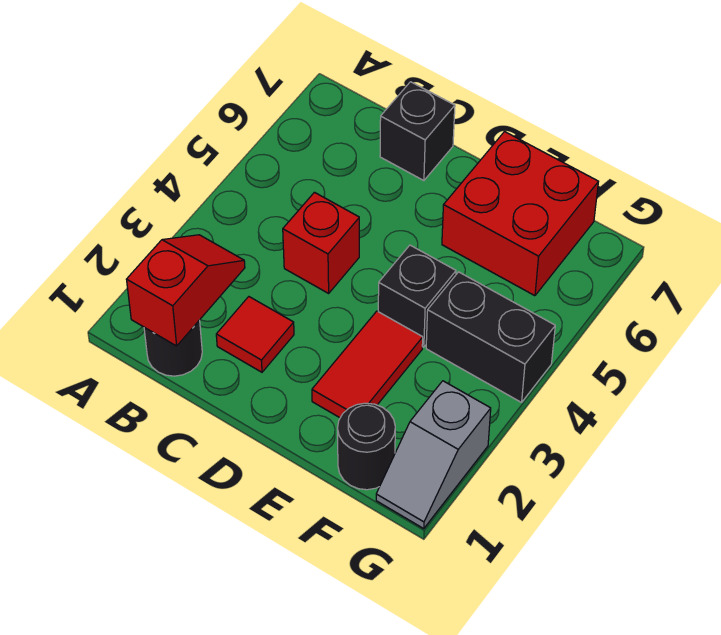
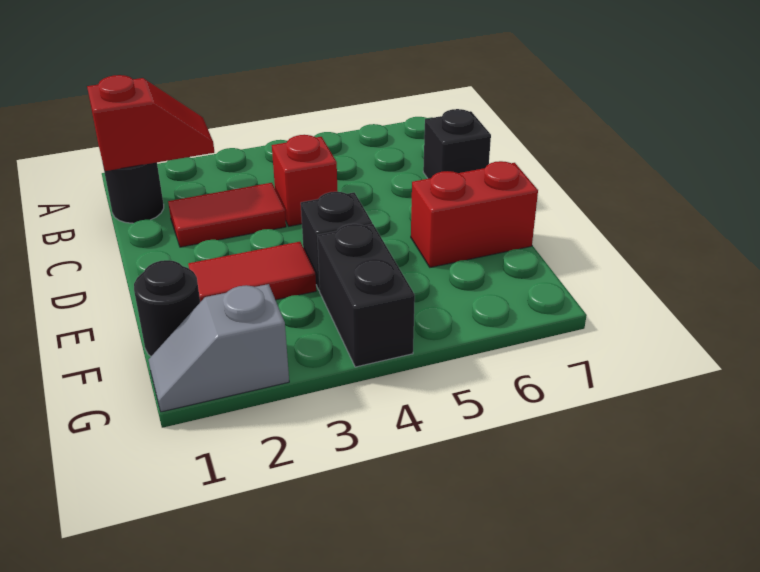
red tile C2 level 1 -> red tile C2:C3 level 1
red brick E6:F7 level 1 -> red brick E6:E7 level 1

